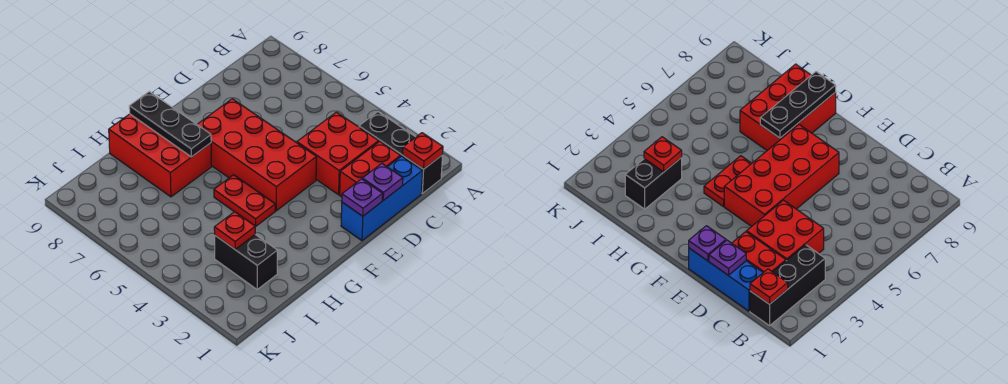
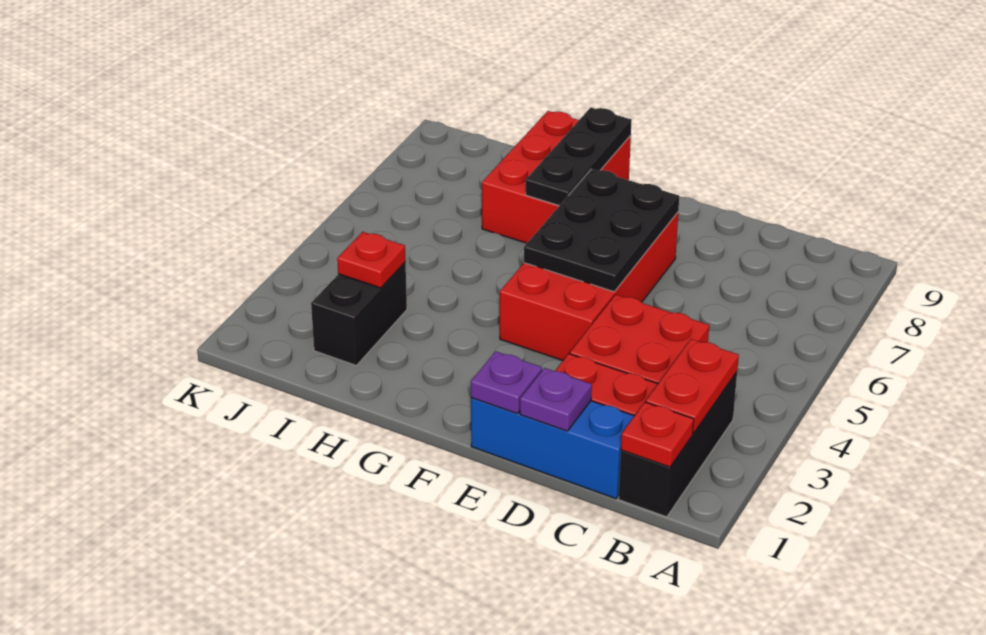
none -> black plate E5:F7 level 2
red plate G4:G5 level 1 -> red plate B2:B3 level 2

